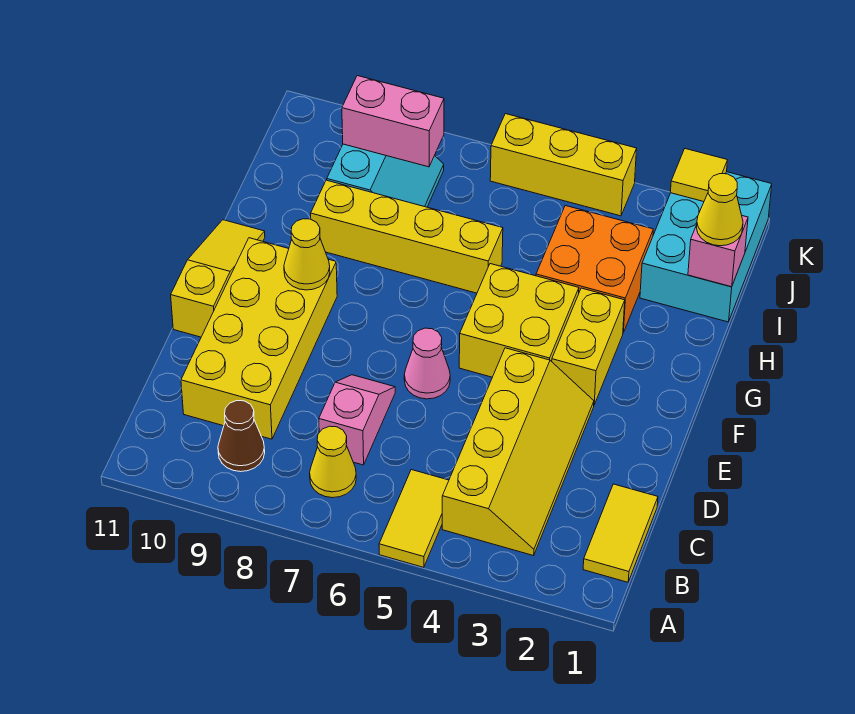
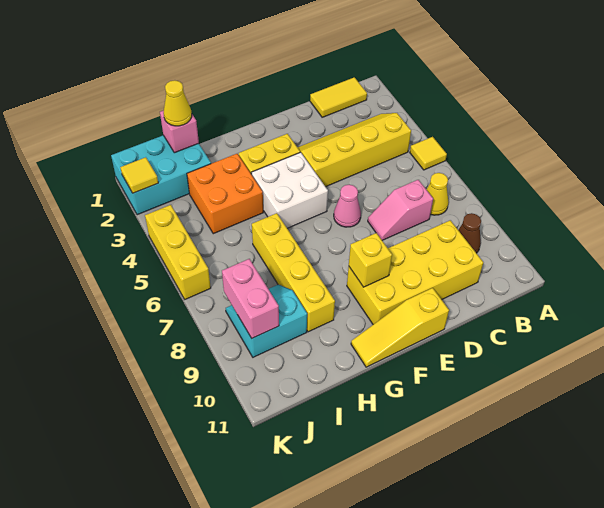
yellow tile A5:B5 level 1 -> yellow tile A5 level 1
yellow brick F4:G5 level 1 -> white brick F4:G5 level 1
yellow cone F9 level 2 -> yellow brick F9 level 2

